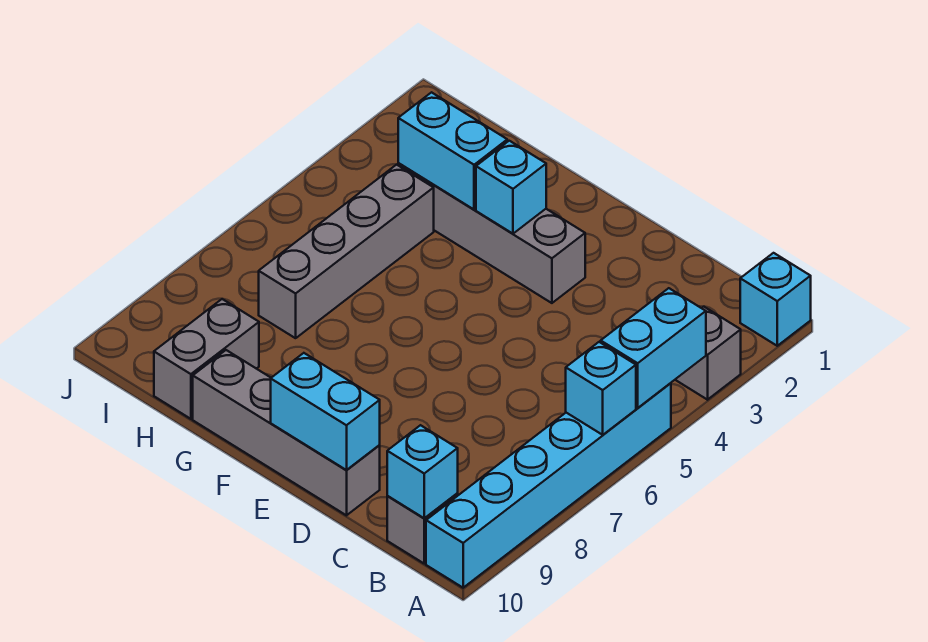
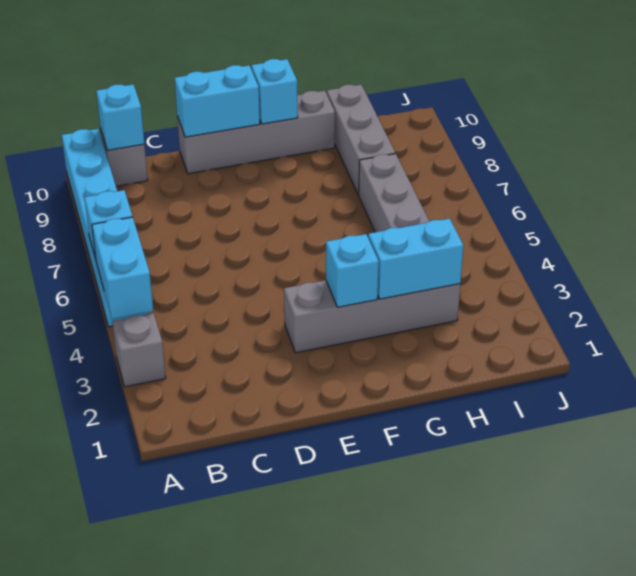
cyan brick A1 level 1 -> cyan brick F10 level 2
grey brick H9:H10 level 1 -> grey brick H8:H10 level 1

